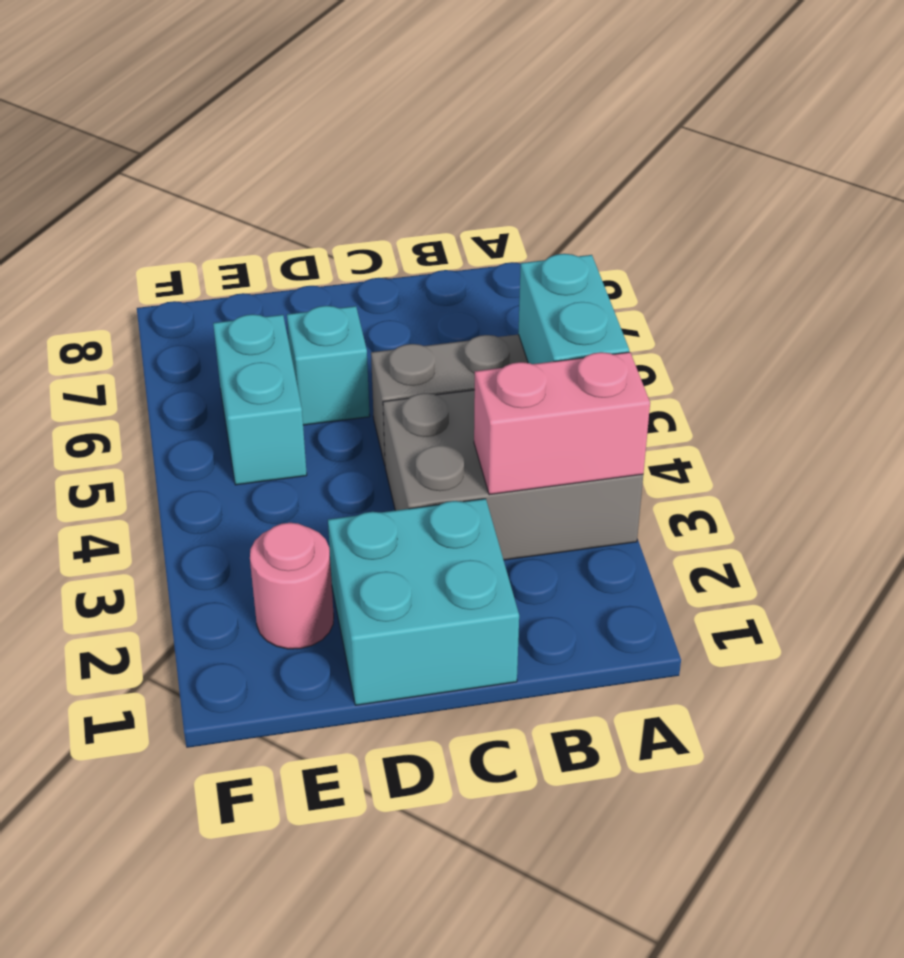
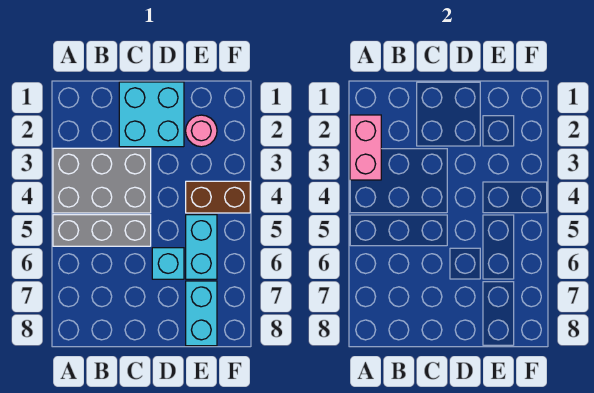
pink brick A3:B3 level 2 -> pink brick A2:A3 level 2
cyan brick A4:A5 level 2 -> cyan brick E7:E8 level 1
none -> brown brick E4:F4 level 1

